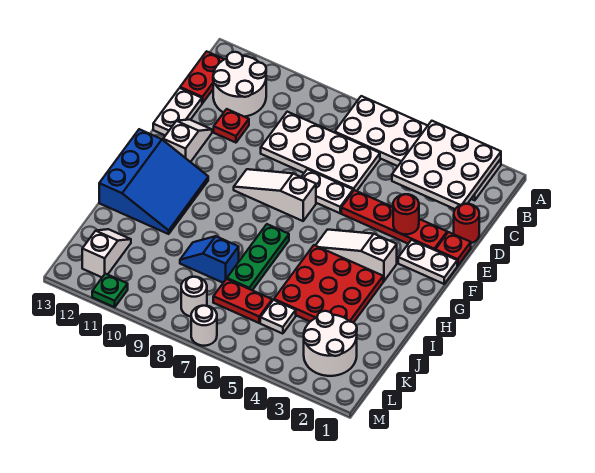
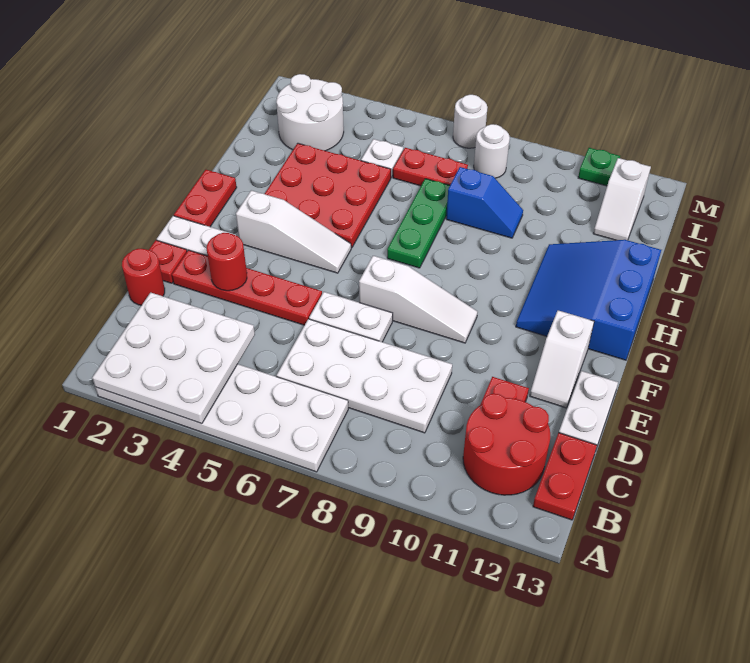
white round brick B11:C12 level 1 -> red round brick B11:C12 level 1
none -> red plate G1:H1 level 1

